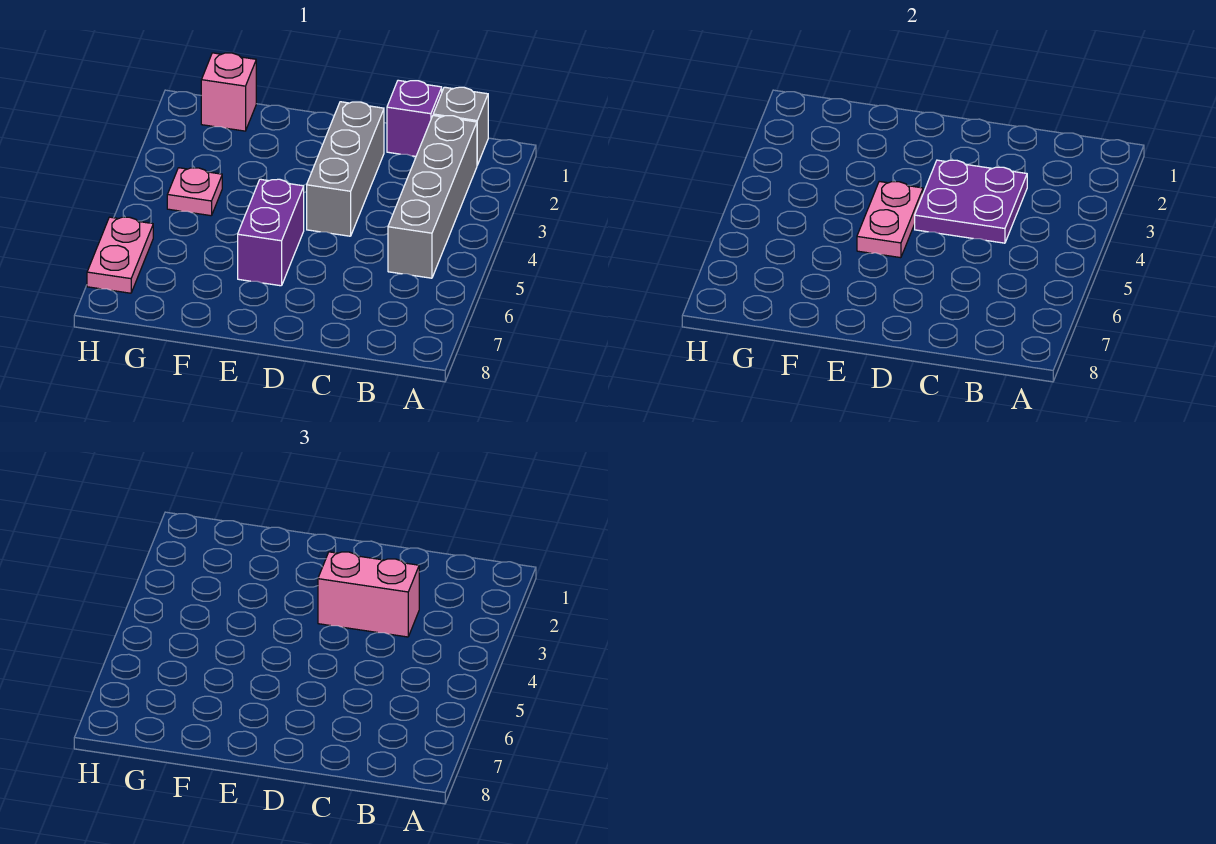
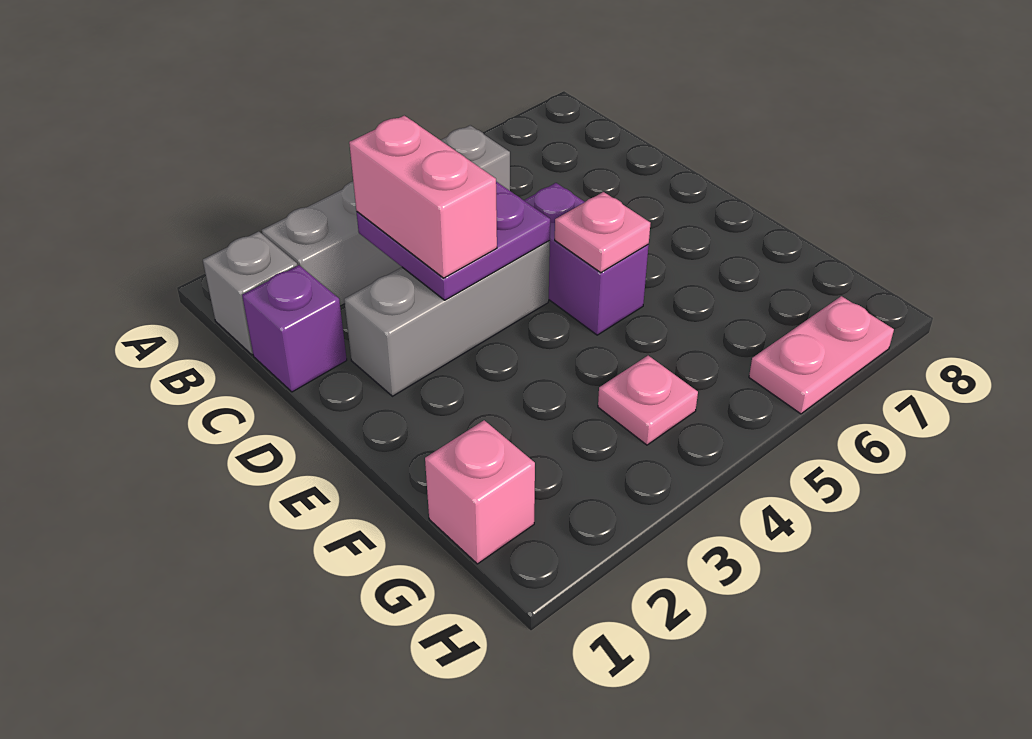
pink plate E4:E5 level 2 -> pink plate E5 level 2
purple brick E5:E6 level 1 -> purple brick D5:E5 level 1

